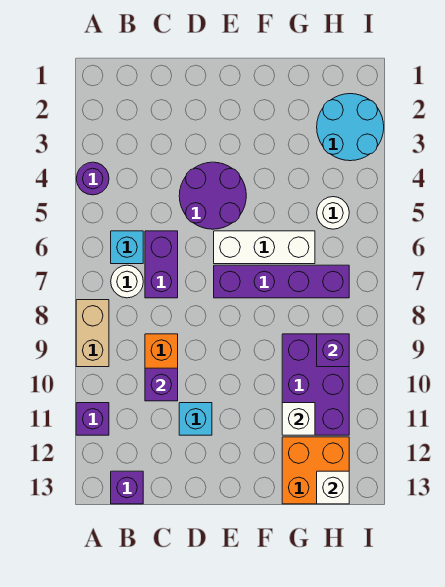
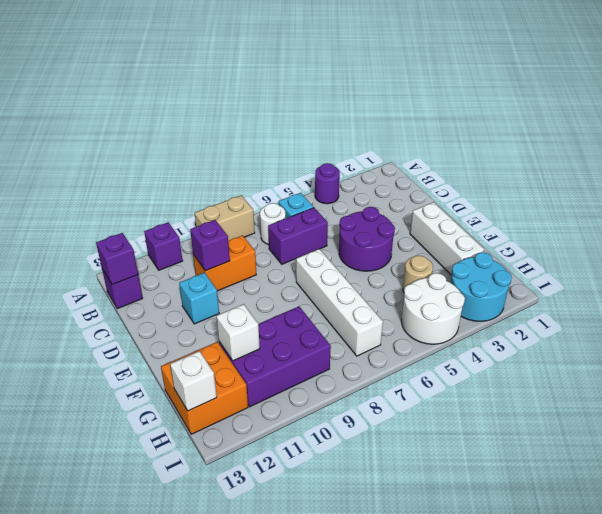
white brick E6:G6 level 1 -> white brick E2:G2 level 1
purple brick E7:H7 level 1 -> white brick E7:H7 level 1
none -> tan round brick G4 level 1
white round brick H5 level 1 -> white round brick H4:I5 level 1
purple brick H9 level 2 -> purple brick B13 level 2

